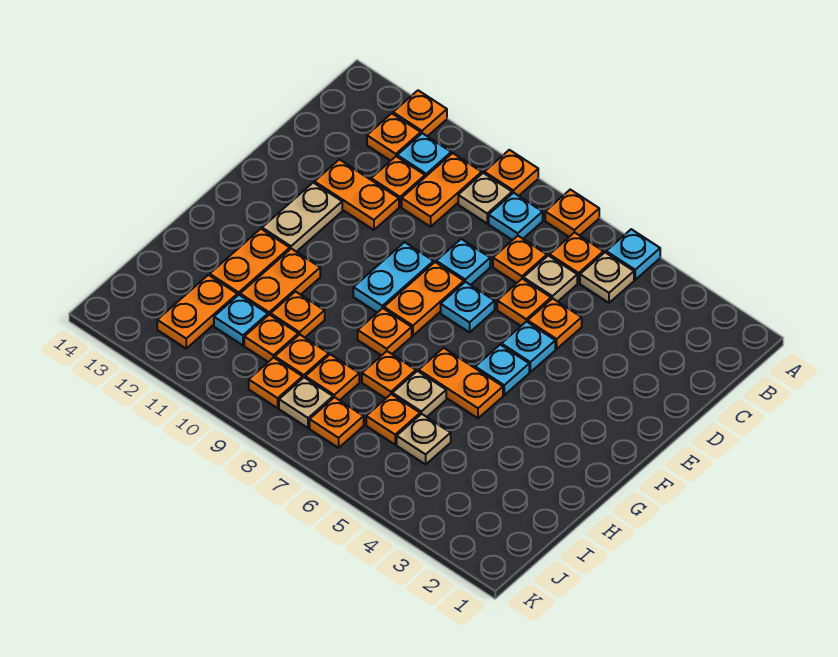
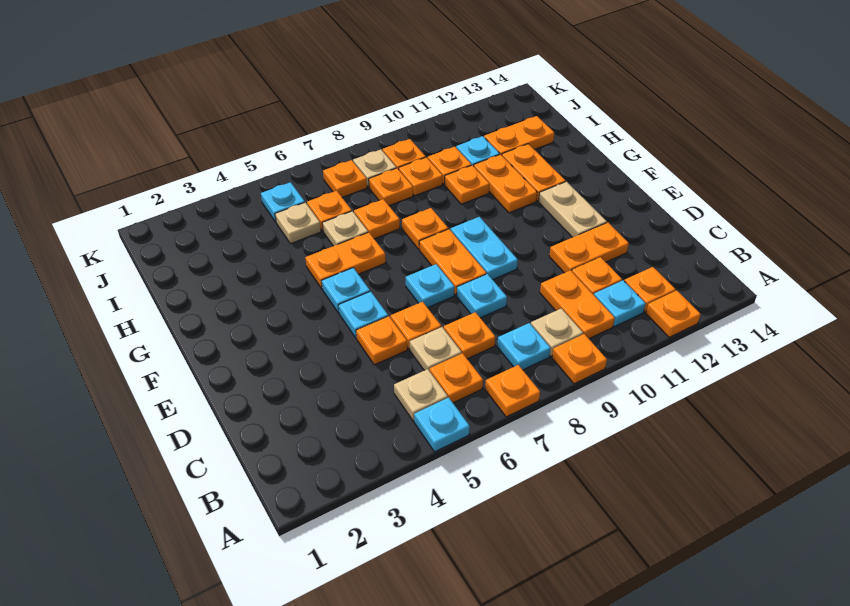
orange plate I12:J12 level 1 -> orange plate I12:I13 level 1
none -> cyan plate J5 level 1

